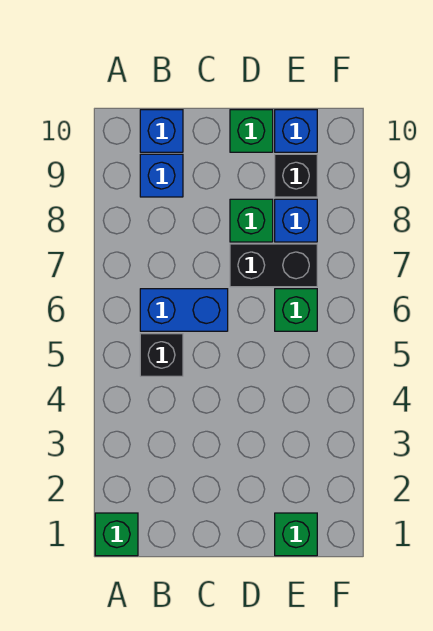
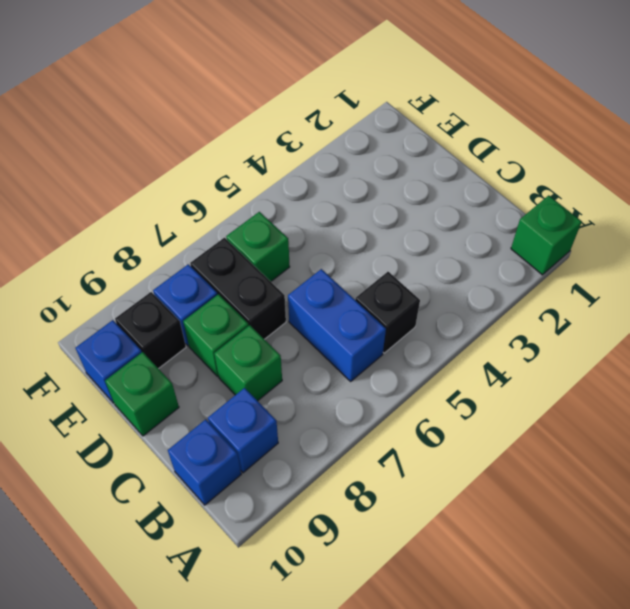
green brick E1 level 1 -> green brick C8 level 1

